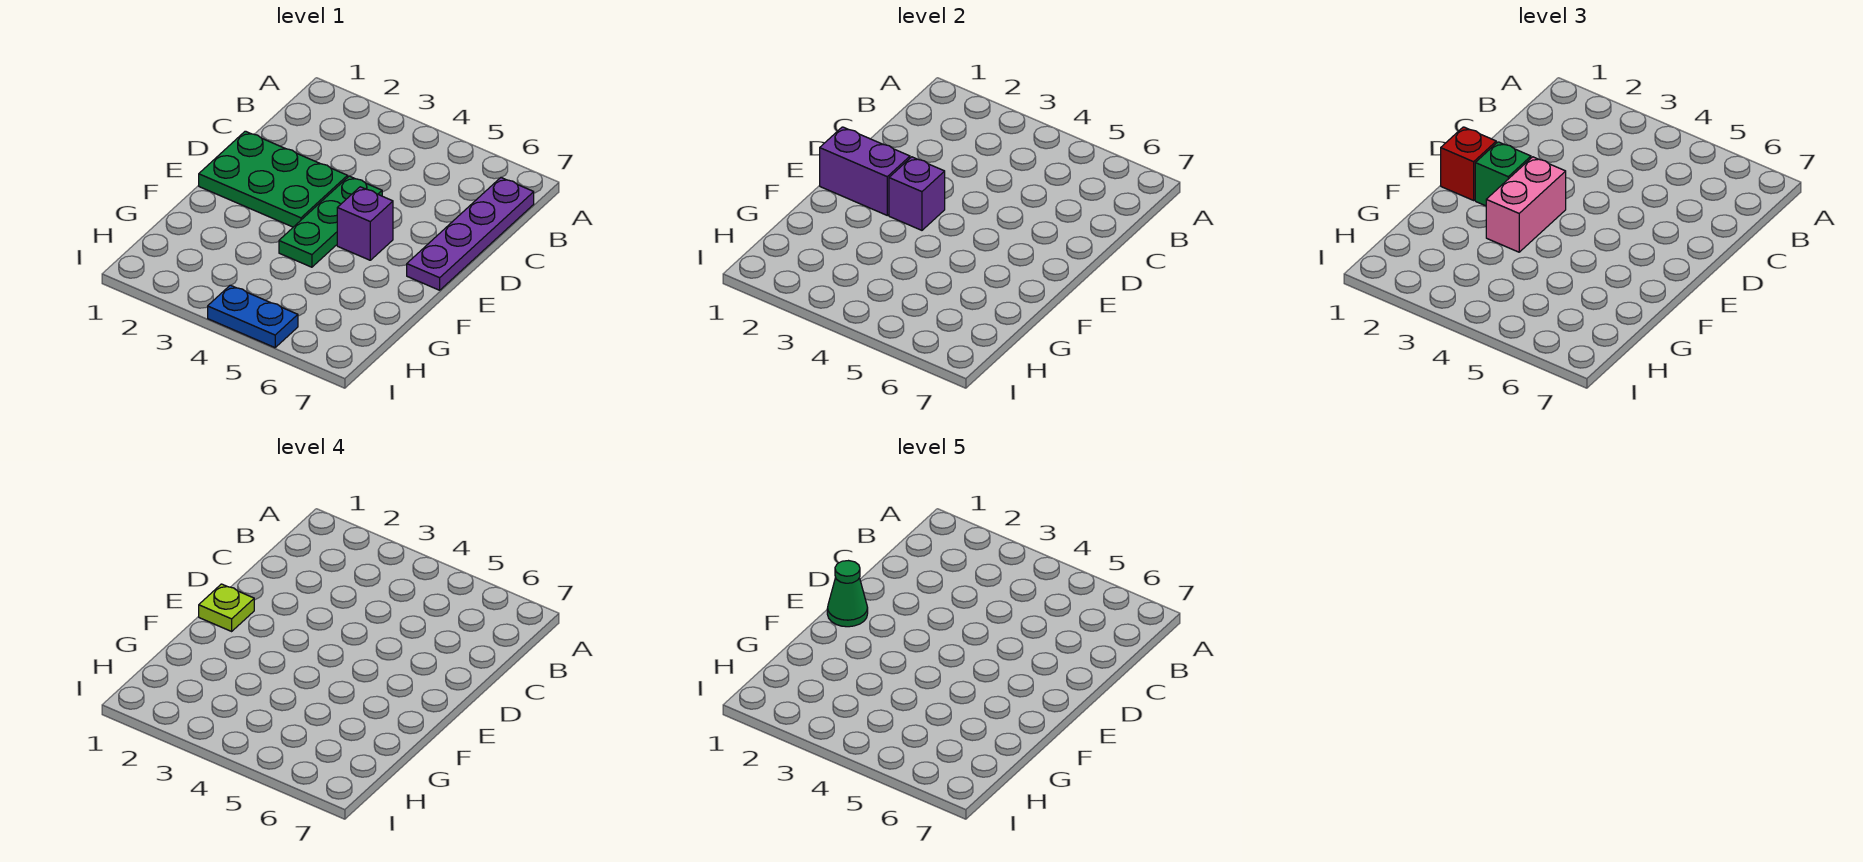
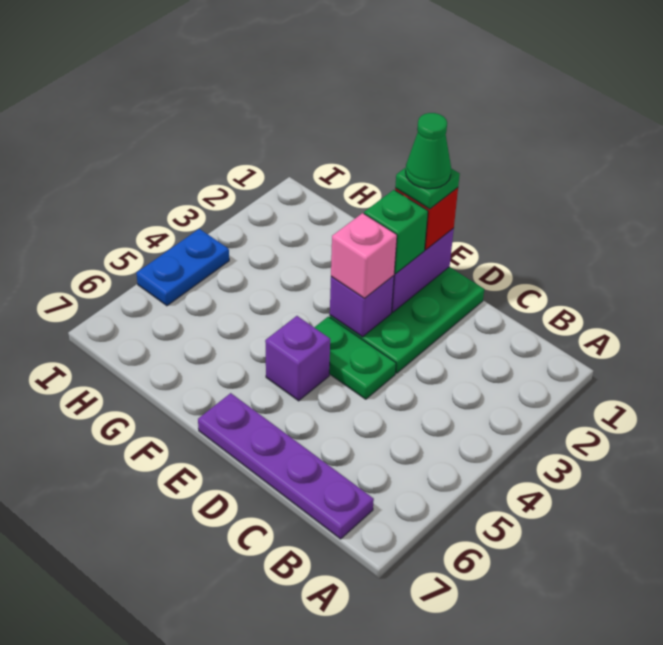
green plate D4:F4 level 1 -> green plate D4:E4 level 1
lime plate E1 level 4 -> green plate E1 level 4
pink brick E3:F3 level 3 -> pink brick E3 level 3

